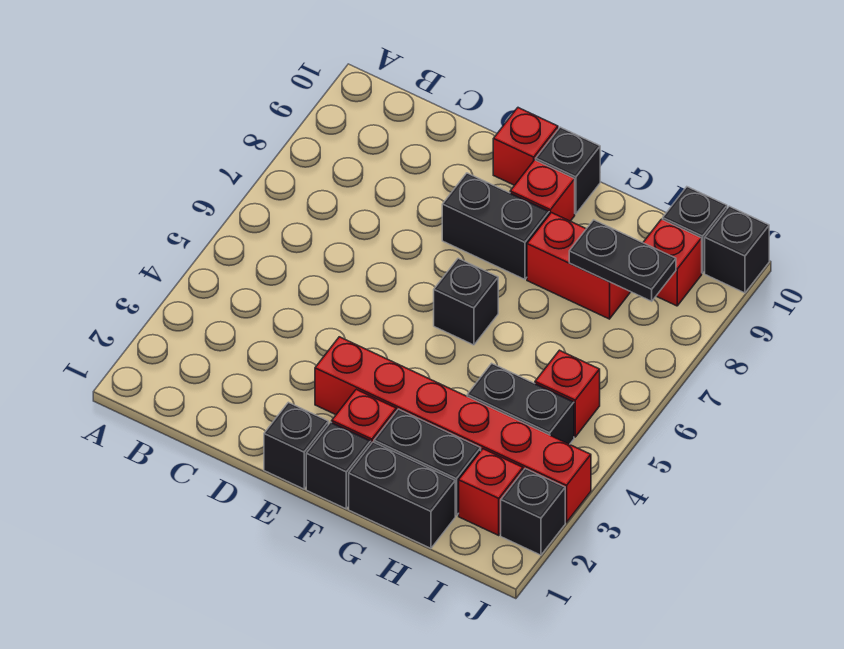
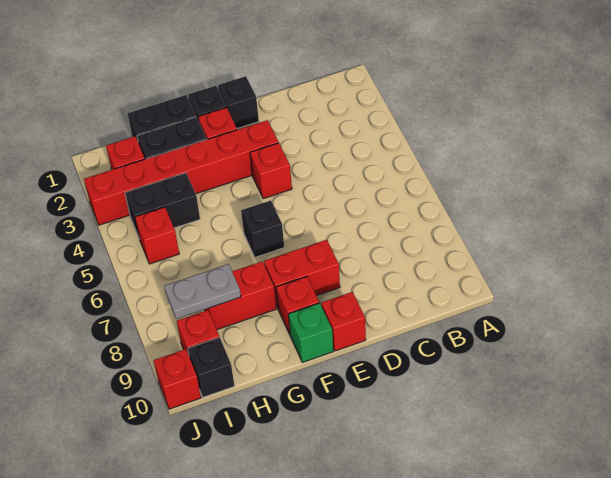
none -> red brick E4 level 1
black brick E8:F8 level 1 -> red brick E8:F8 level 1
black brick F10 level 1 -> green brick F10 level 1
black plate H8:I8 level 2 -> grey plate H8:I8 level 2
black brick J2 level 1 -> none
black brick J10 level 1 -> red brick J10 level 1

